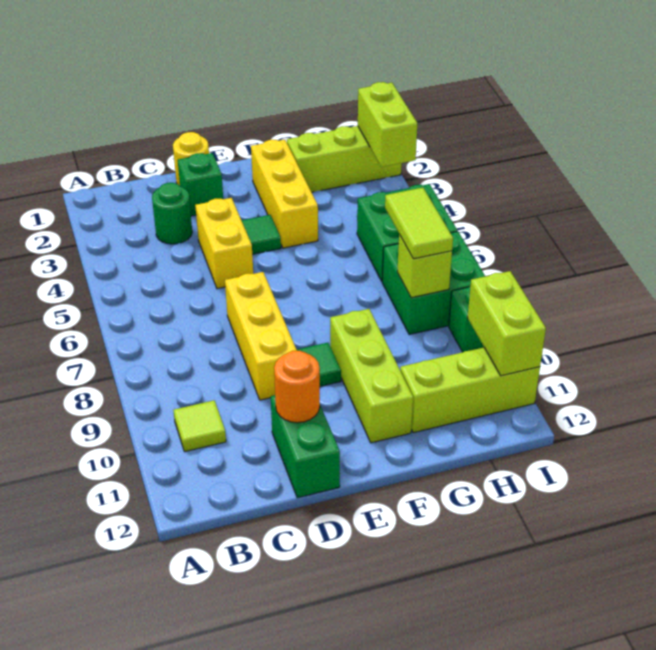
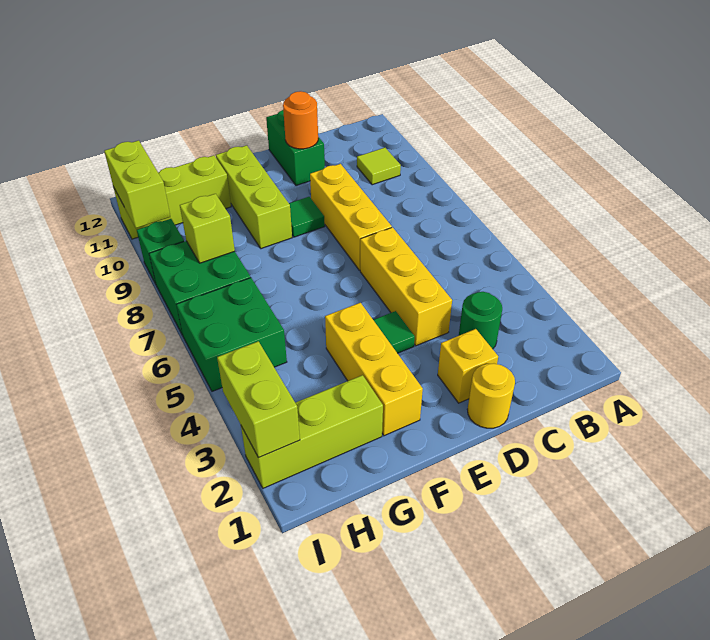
green brick D2 level 1 -> yellow brick D2 level 1
yellow brick D4:D5 level 1 -> yellow brick D4:D6 level 1
lime tile H7:H8 level 3 -> none

